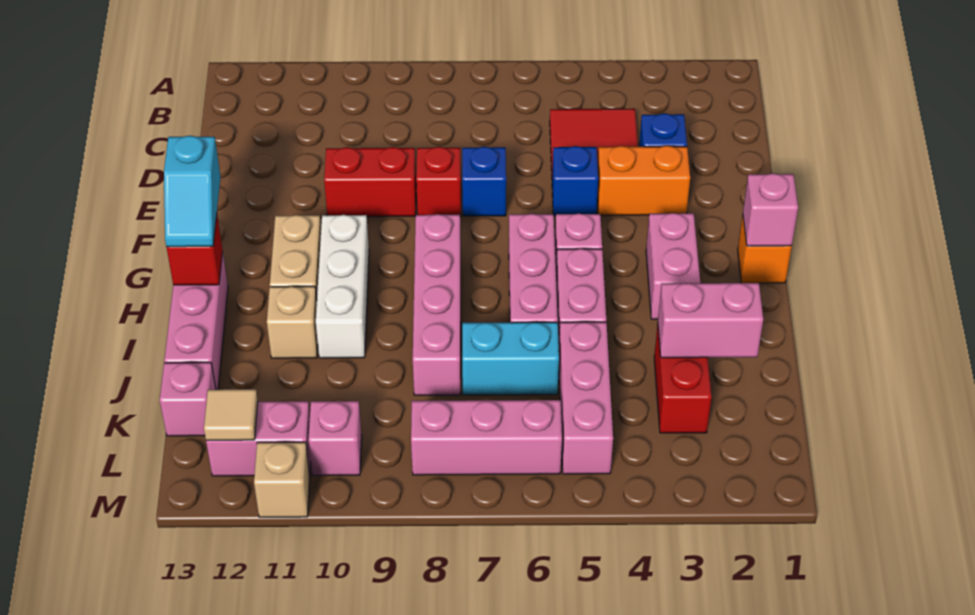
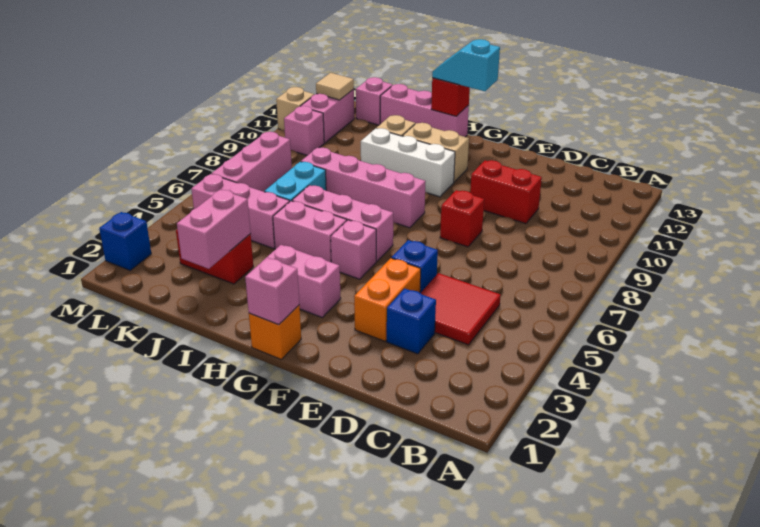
blue brick E7 level 1 -> blue brick M2 level 1
red brick E9:E10 level 1 -> red brick D10:E10 level 1

